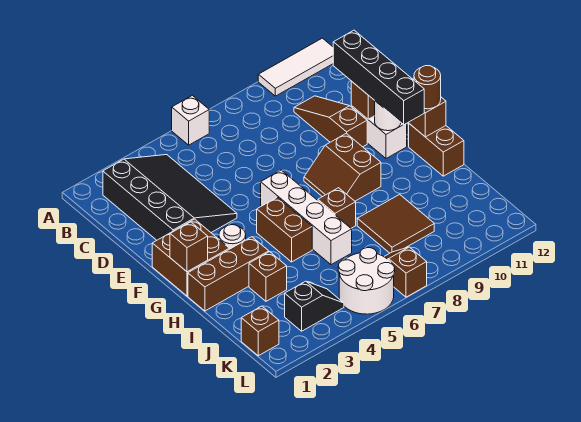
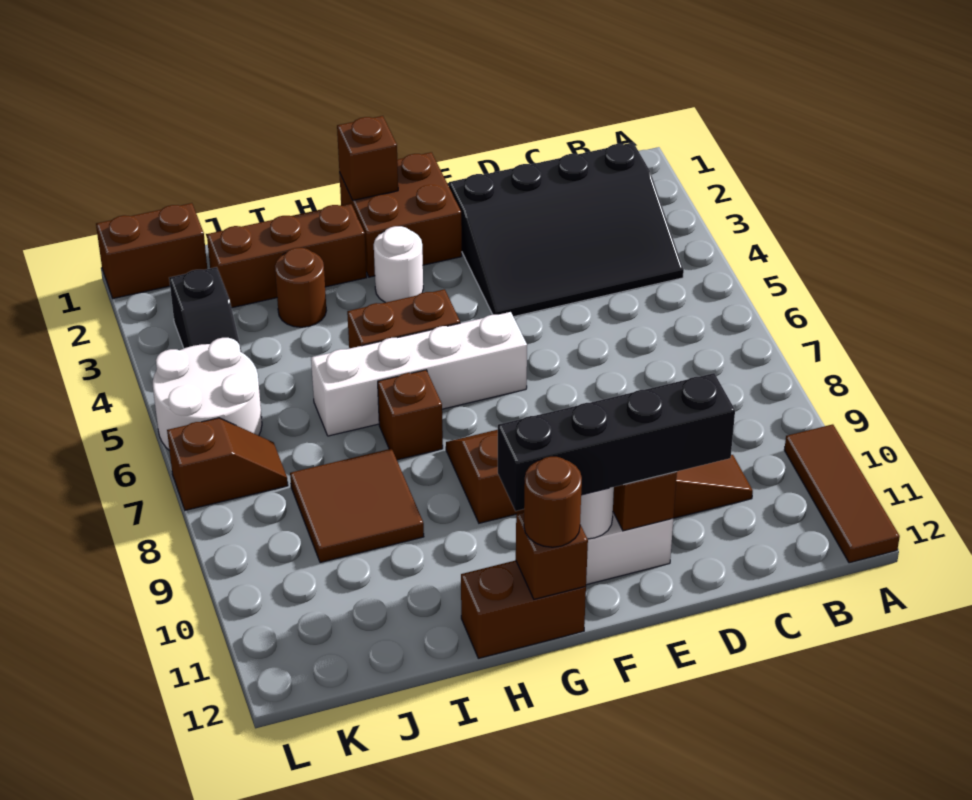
white brick A6 level 1 -> none
white tile A10:A12 level 1 -> brown tile A10:A12 level 1
brown brick H1:H3 level 1 -> brown brick H2:J2 level 1
brown brick I3 level 1 -> brown round brick I3 level 1
brown brick K1 level 1 -> brown brick K1:L1 level 1

